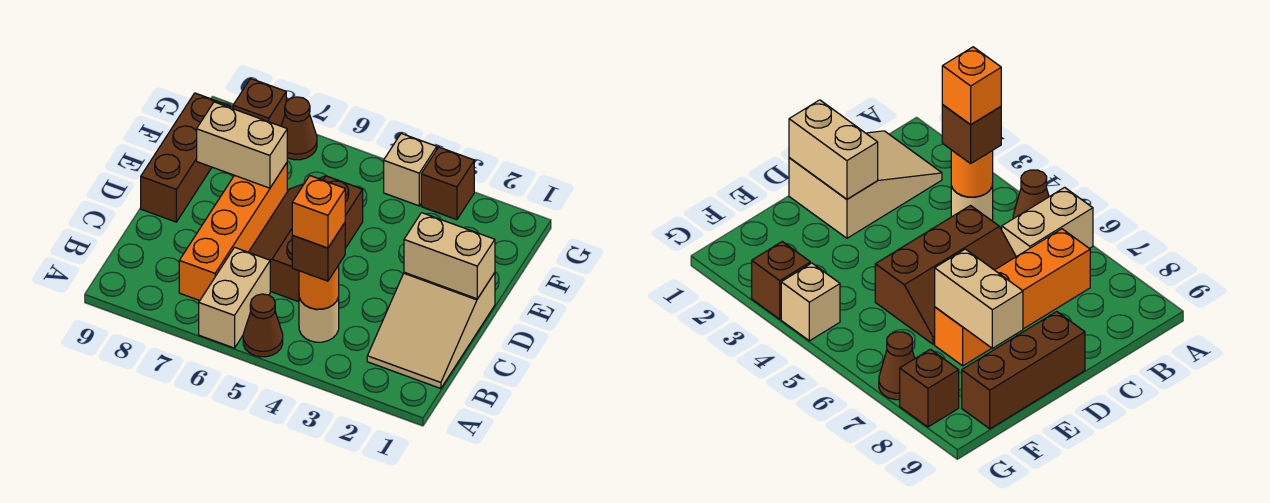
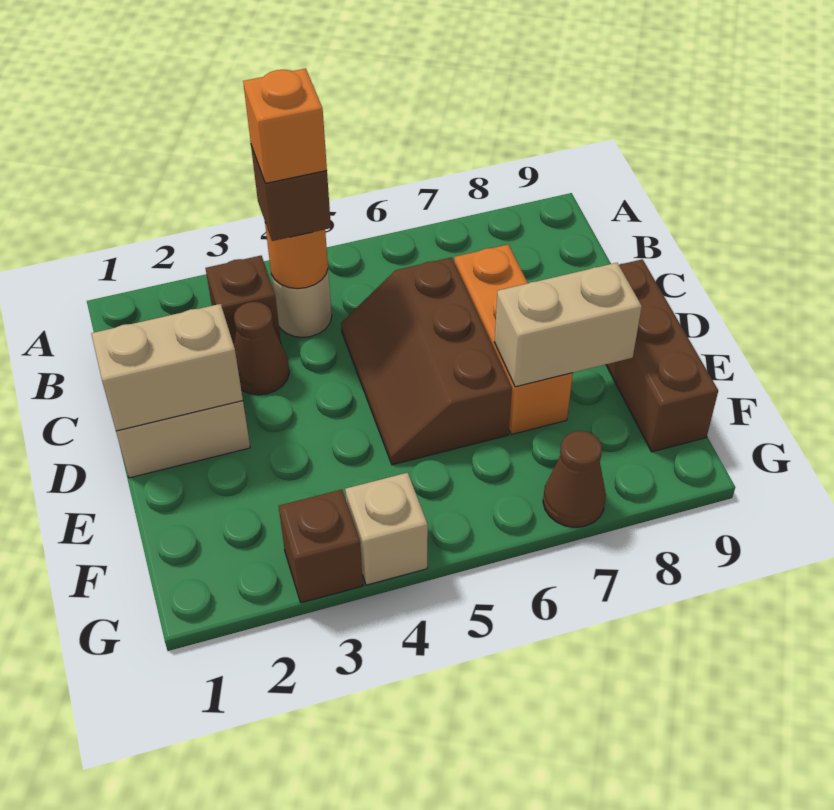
brown cone A5 level 1 -> brown cone C3 level 1
tan brick A6:B6 level 1 -> none
orange brick B7:E7 level 1 -> orange brick C7:E7 level 1
brown slope C5:E6 level 1 top 5 -> brown slope C5:E6 level 1 top 6
brown brick G8 level 1 -> brown brick B3 level 1

